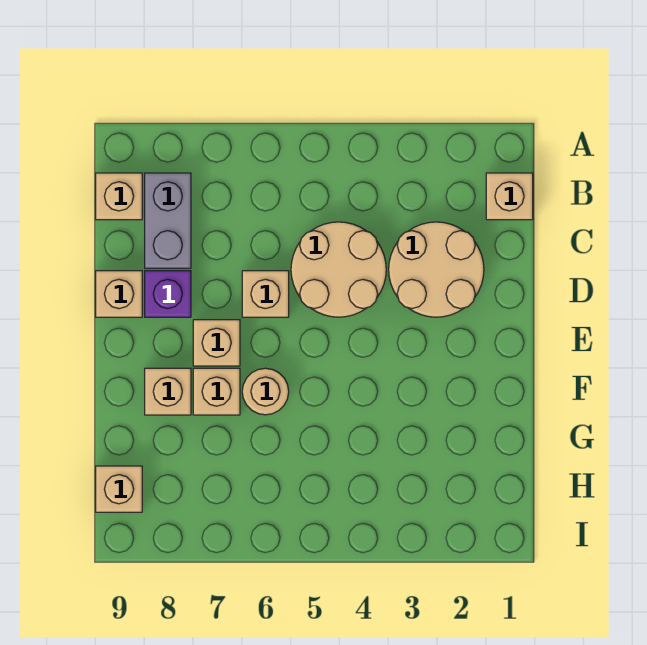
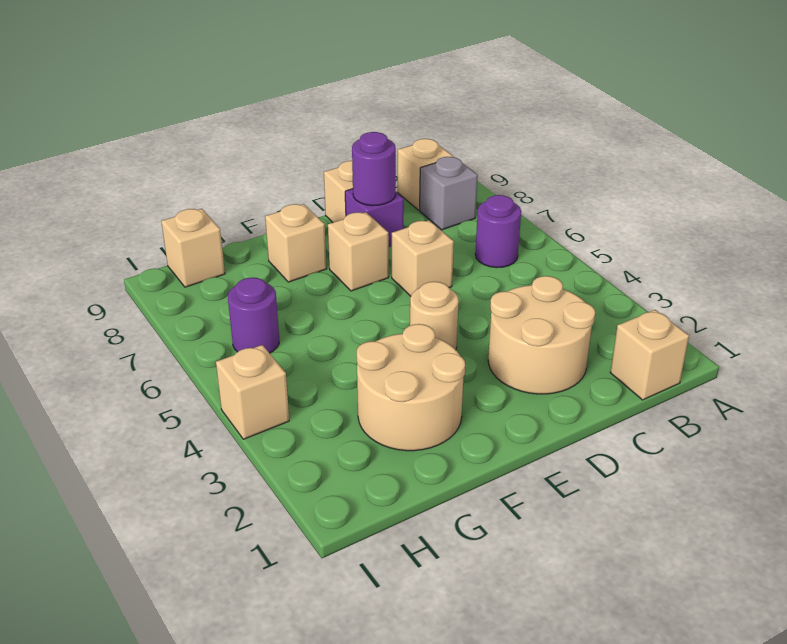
none -> purple round brick B6 level 1
grey brick B8:C8 level 1 -> grey brick B8 level 1
tan round brick C4:D5 level 1 -> tan round brick F2:G3 level 1
none -> purple round brick D8 level 2
tan round brick F6 level 1 -> tan round brick E4 level 1
tan brick F7 level 1 -> tan brick I4 level 1
none -> purple round brick H6 level 1

